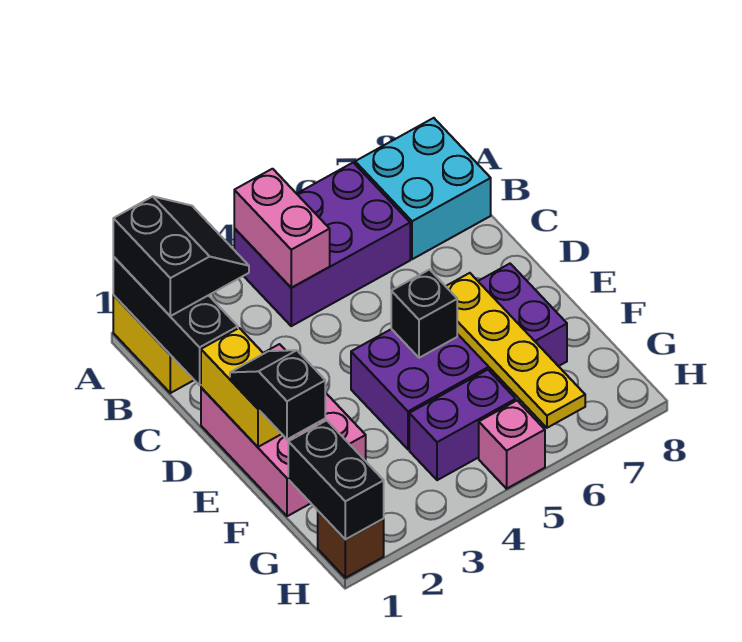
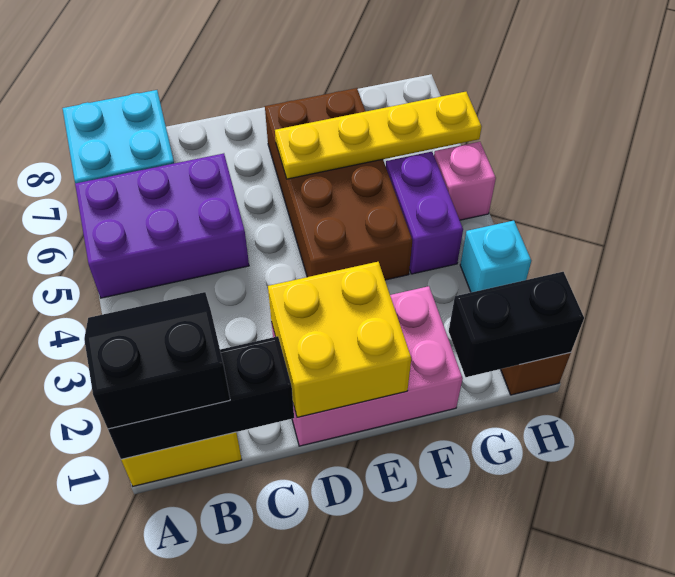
purple brick A4:B6 level 1 -> purple brick A5:C6 level 1
pink brick A4:B4 level 2 -> none
yellow brick D1:E1 level 2 -> yellow brick D1:E2 level 2
black slope E1:F1 level 3 top F -> none
purple brick E4:F7 level 1 -> brown brick E4:F7 level 1
black brick E5 level 2 -> none
none -> cyan brick H3 level 1

